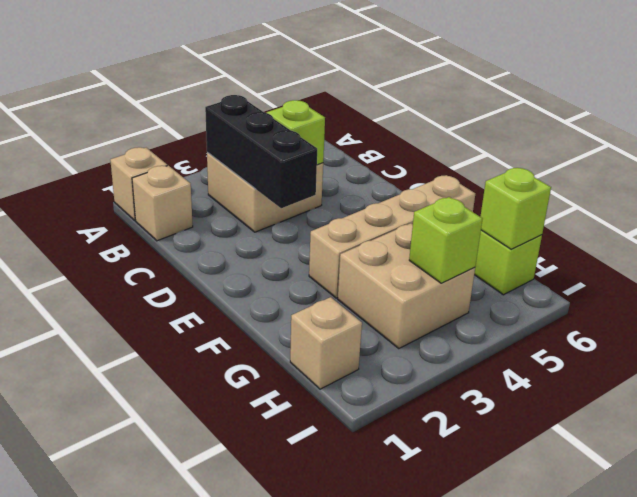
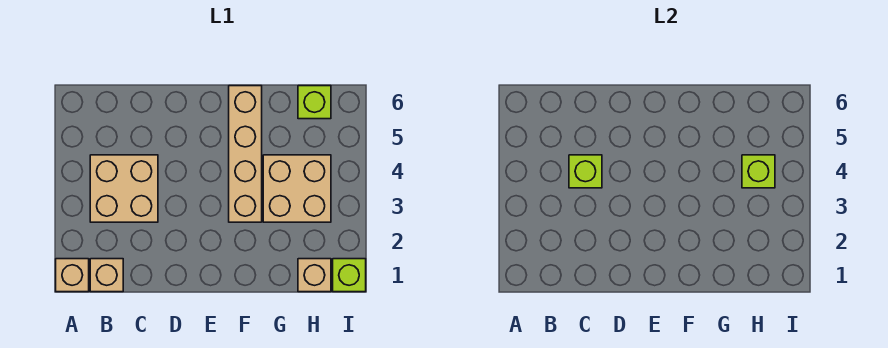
black brick B3:D3 level 2 -> none
lime brick H6 level 2 -> lime brick I1 level 1

